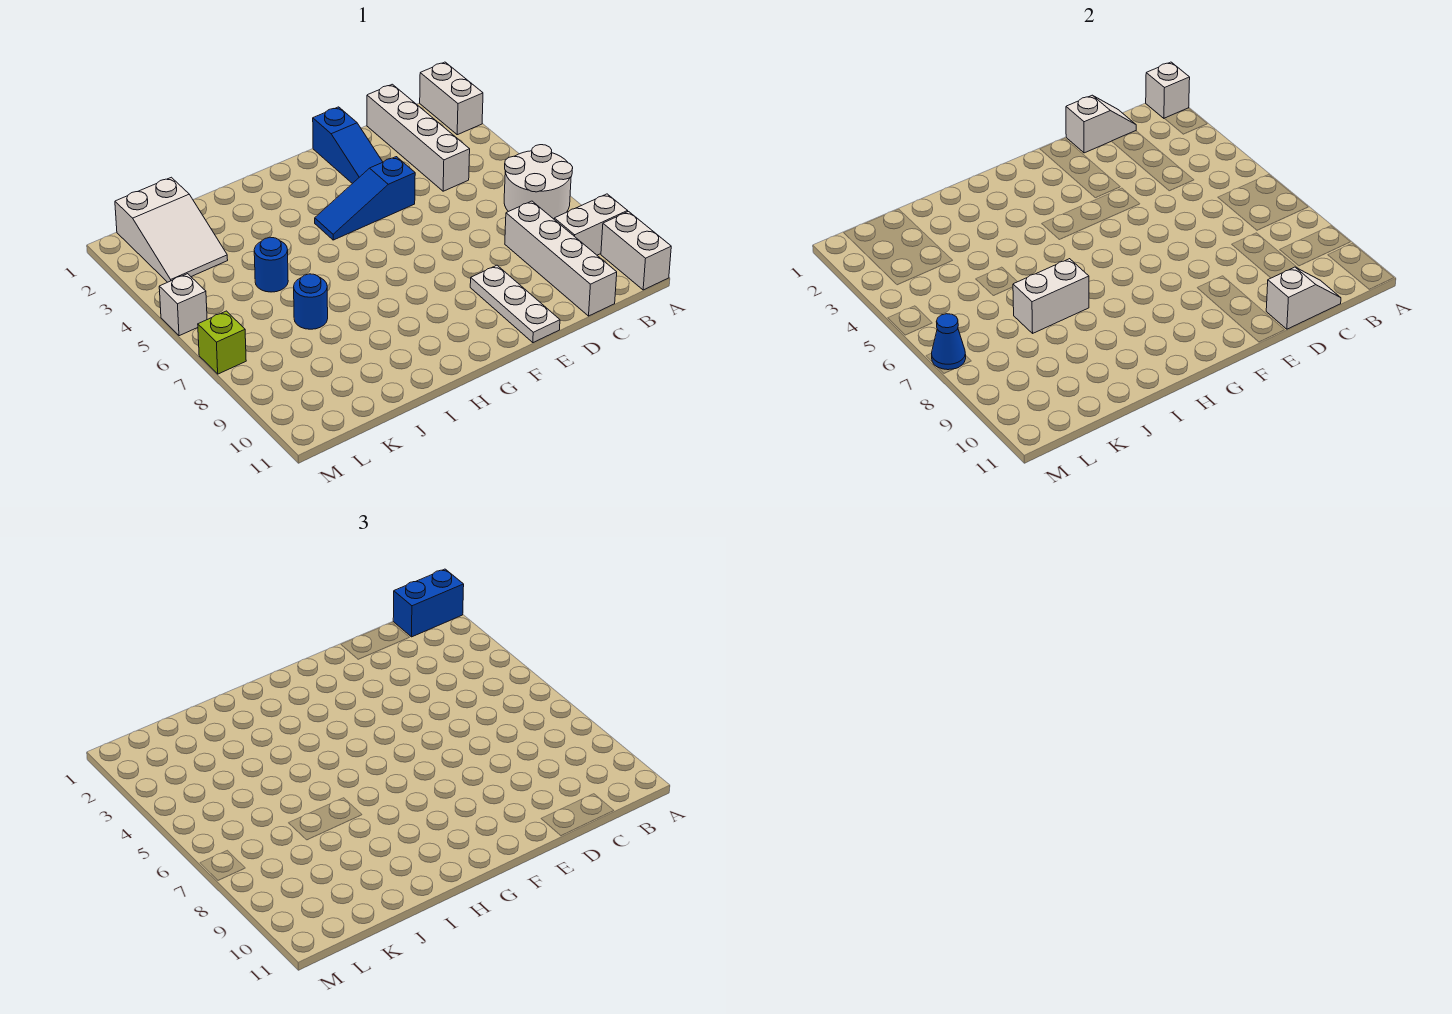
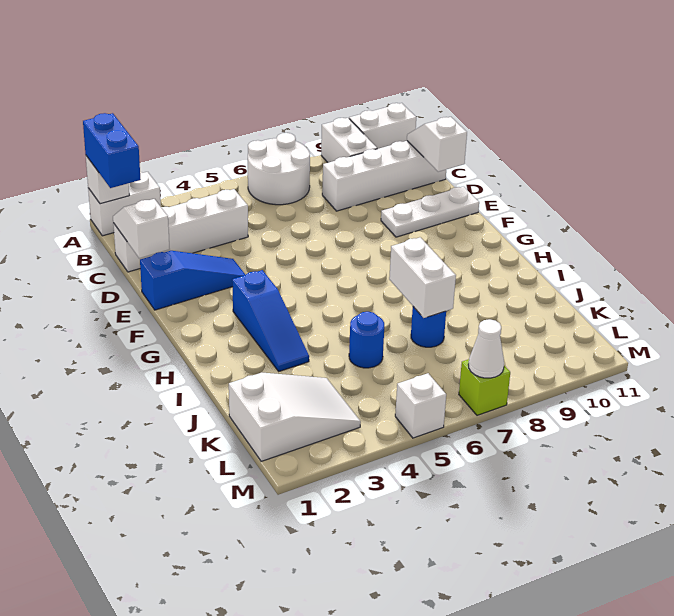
blue slope E4:G4 level 1 top E -> blue slope G3:I3 level 1 top G
blue cone M7 level 2 -> white cone M7 level 2

